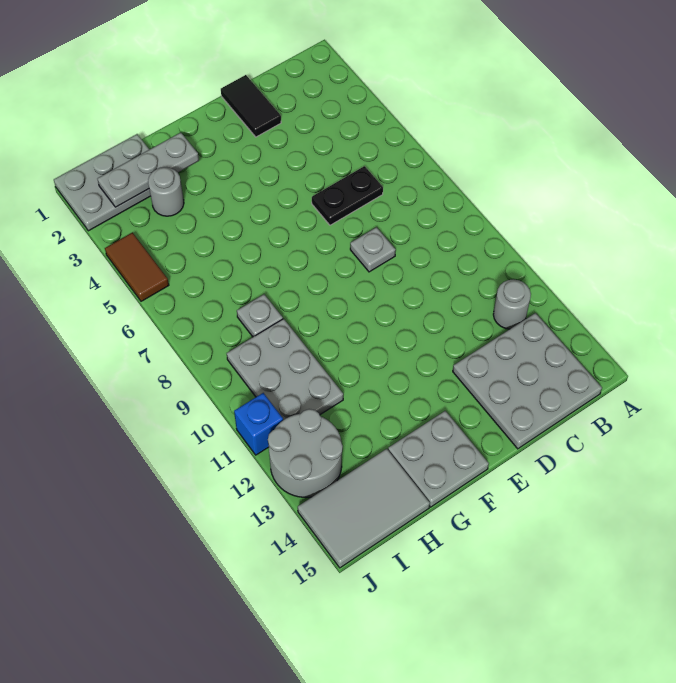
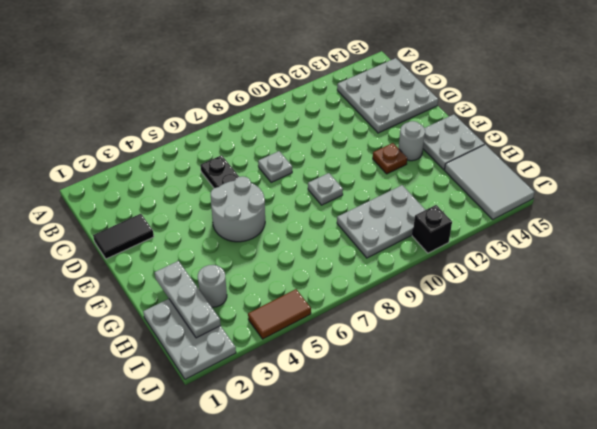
grey round brick B12 level 1 -> grey round brick F13 level 1
none -> brown plate F12 level 1
grey plate H8 level 1 -> grey plate F9 level 1
grey round brick I12:J13 level 1 -> grey round brick E5:F6 level 1
blue brick J11 level 1 -> black brick J11 level 1

